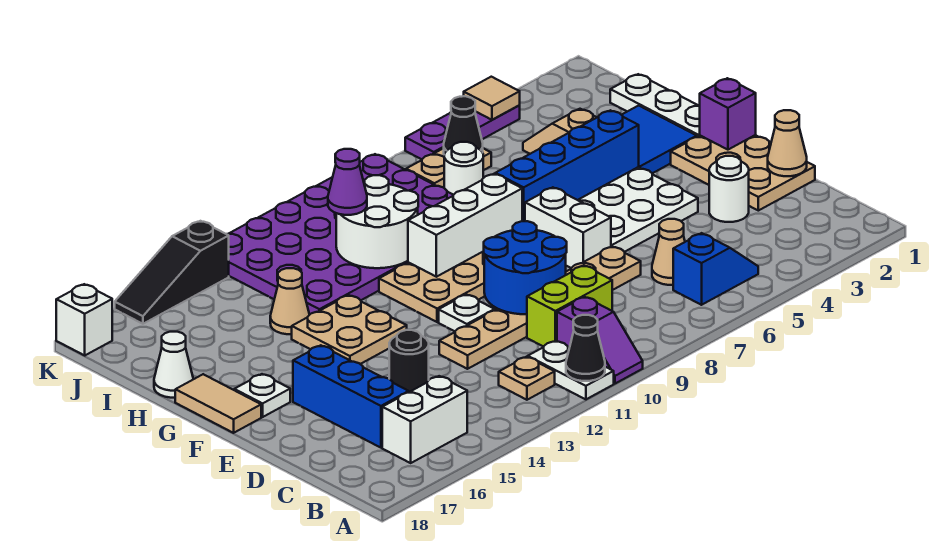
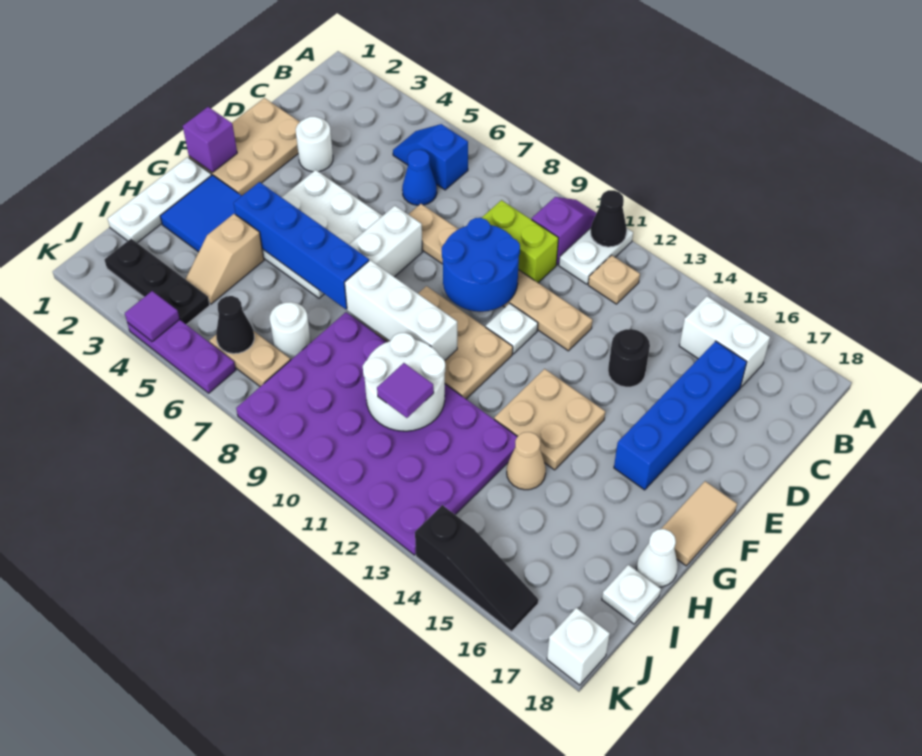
tan cone C6 level 1 -> blue cone C6 level 1
blue brick C16:E16 level 1 -> blue brick C16:F16 level 1
tan cone D1 level 2 -> none
white plate F17 level 1 -> white plate I18 level 1
purple cone I11 level 3 -> purple tile I11 level 3
none -> black plate J2:J4 level 1
tan tile K4 level 2 -> purple tile K4 level 2

